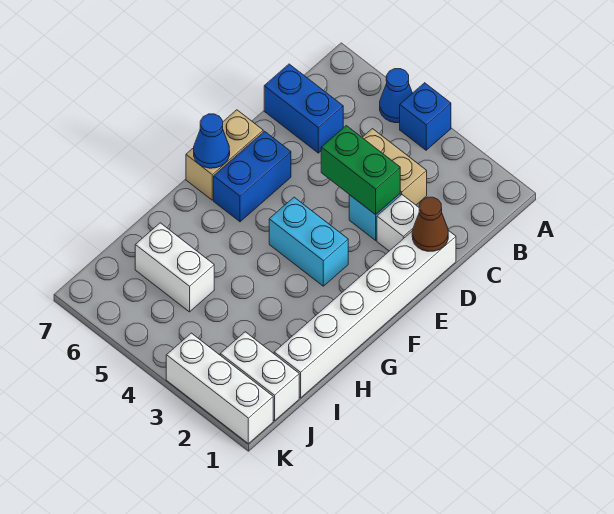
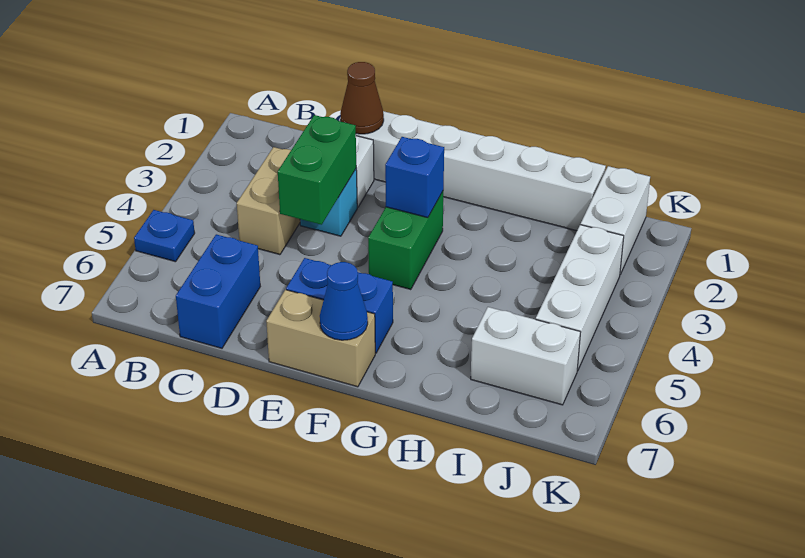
blue brick A4 level 1 -> blue brick F3 level 2
blue cone A5 level 1 -> blue plate A5 level 1
cyan brick F3:F4 level 1 -> green brick F3:F4 level 1
white brick I5:I6 level 1 -> white brick I6:J6 level 1
white brick K1:K3 level 1 -> white brick J3:J5 level 1

